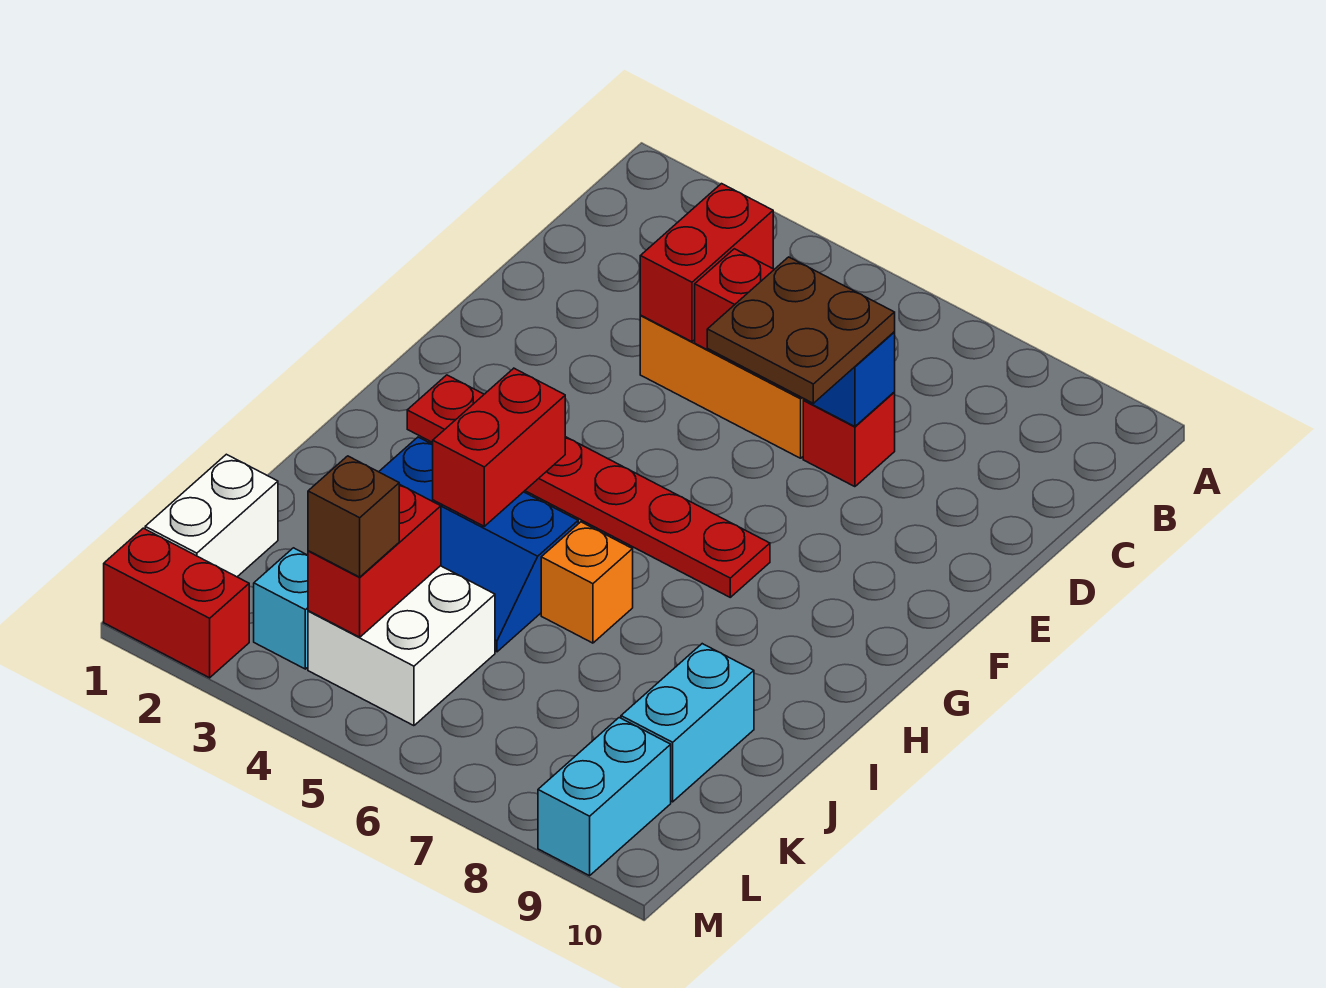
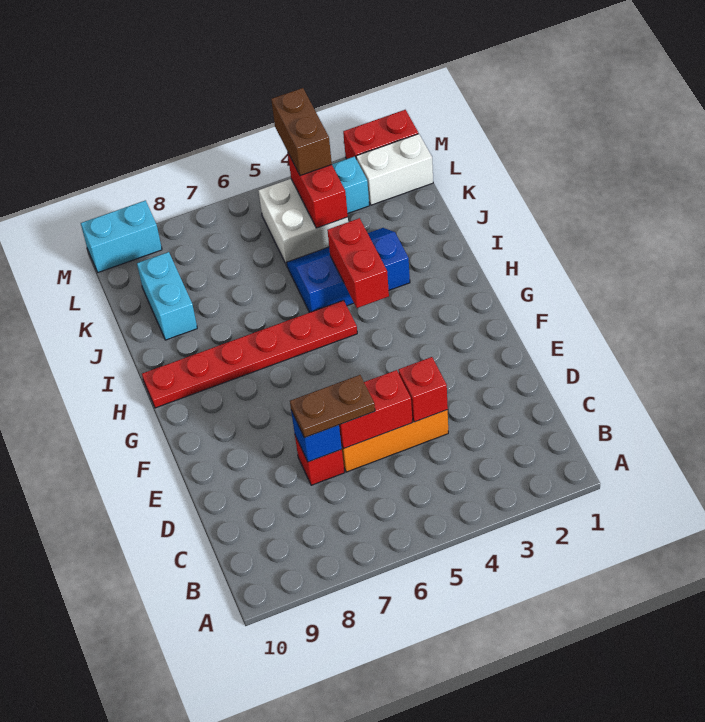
red brick C4:D4 level 2 -> red brick D4 level 2
brown plate D6:E7 level 3 -> brown plate D6:D7 level 3
red plate G2:G7 level 1 -> red plate H5:H10 level 1
orange brick I6 level 1 -> none
white brick K1:L1 level 1 -> white brick L1:L2 level 1
brown brick L4 level 3 -> brown brick L4:M4 level 3
cyan brick L9:M9 level 1 -> cyan brick M9:M10 level 1

